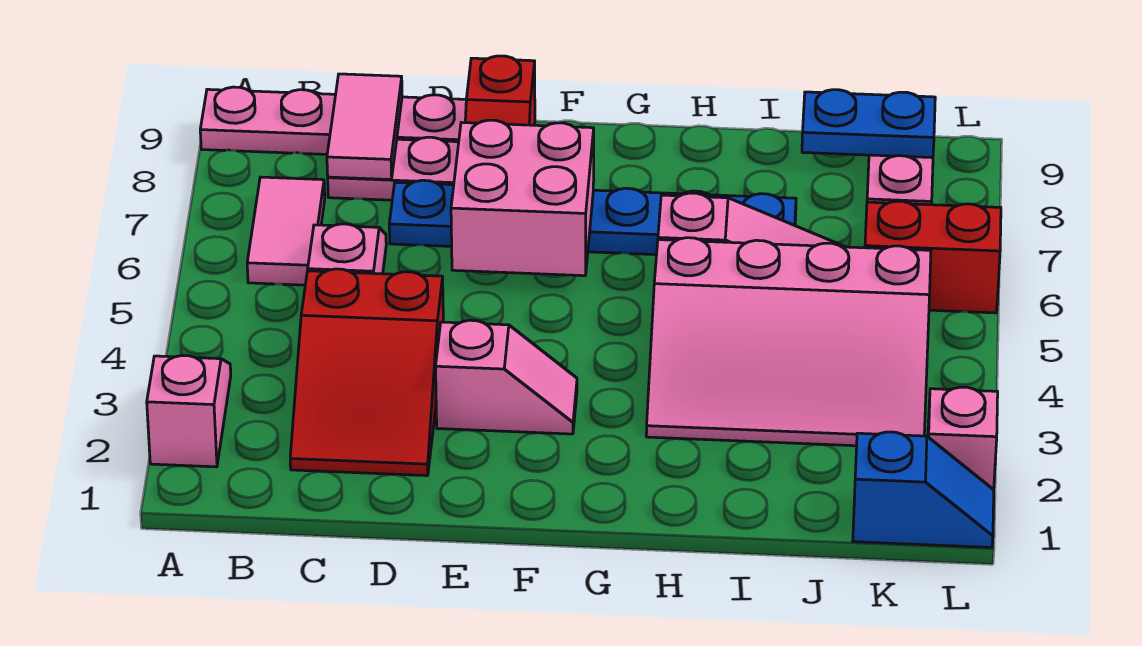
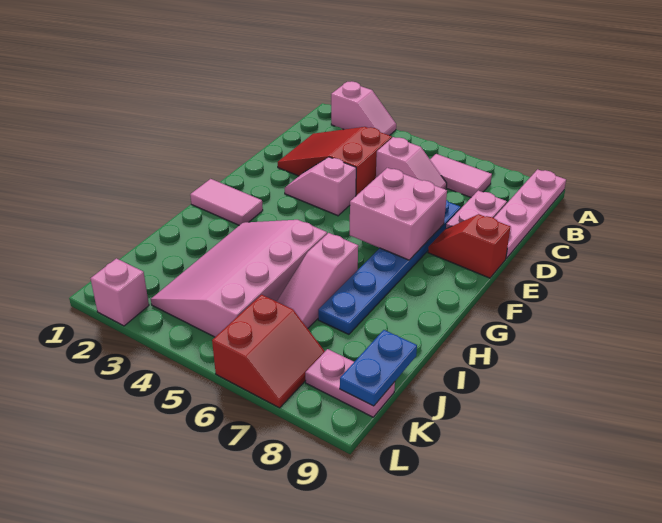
pink tile C8:C9 level 2 -> pink tile G1:G2 level 1
pink slope E3:F3 level 1 top E -> pink slope E3:E4 level 1 top 4
blue slope K1:L1 level 1 top K -> none

